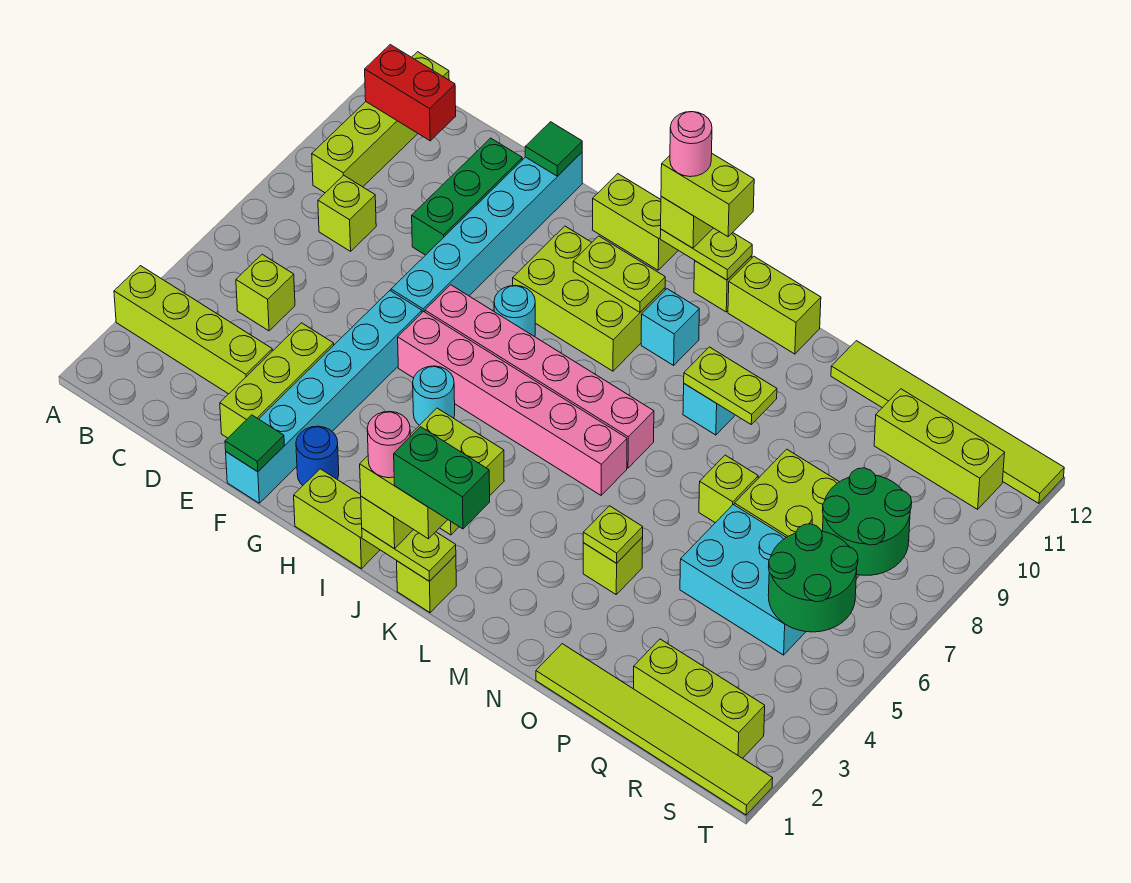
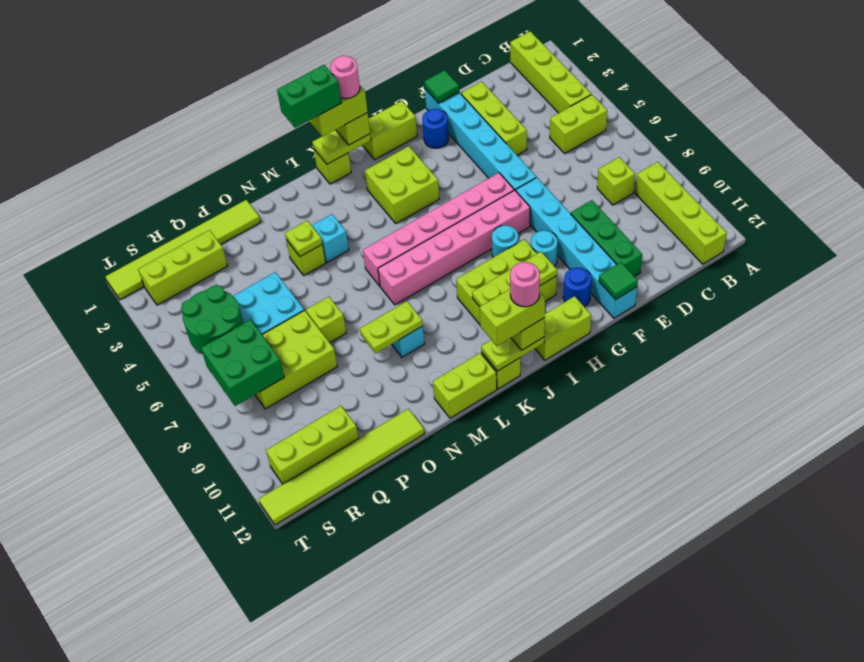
lime brick A3:D3 level 1 -> lime brick B1:B4 level 1
red brick B11:C11 level 2 -> none
lime brick C5 level 1 -> lime brick B5:C5 level 1
none -> blue round brick G11 level 1
cyan round brick H5 level 1 -> cyan round brick G9 level 1
lime plate I10:J10 level 2 -> lime plate H10:J10 level 2
cyan brick K10 level 1 -> cyan brick M4 level 1
green round brick R7:S8 level 2 -> green brick R7:S8 level 2

